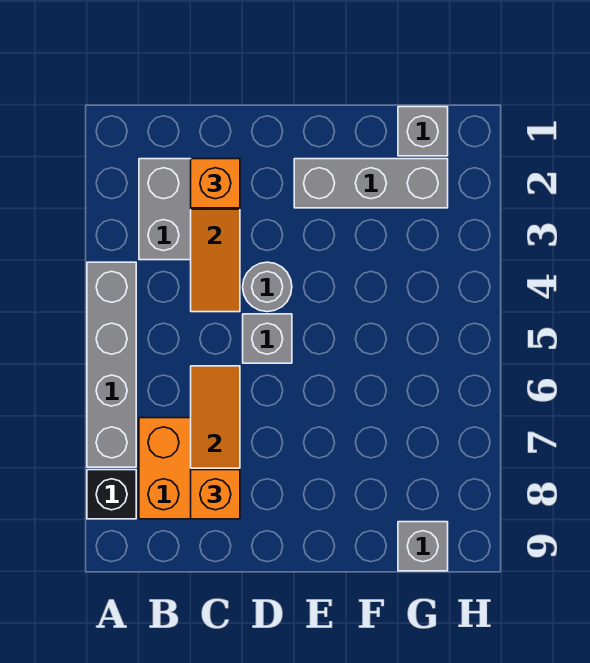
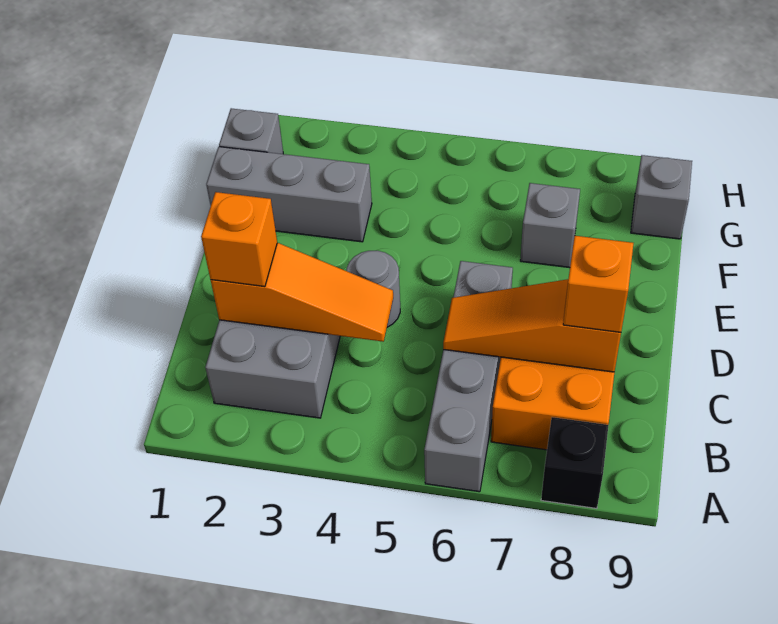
grey brick A4:A7 level 1 -> grey brick A6:D6 level 1
grey brick D5 level 1 -> grey brick F7 level 1
grey brick E2:G2 level 1 -> grey brick F1:F3 level 1

